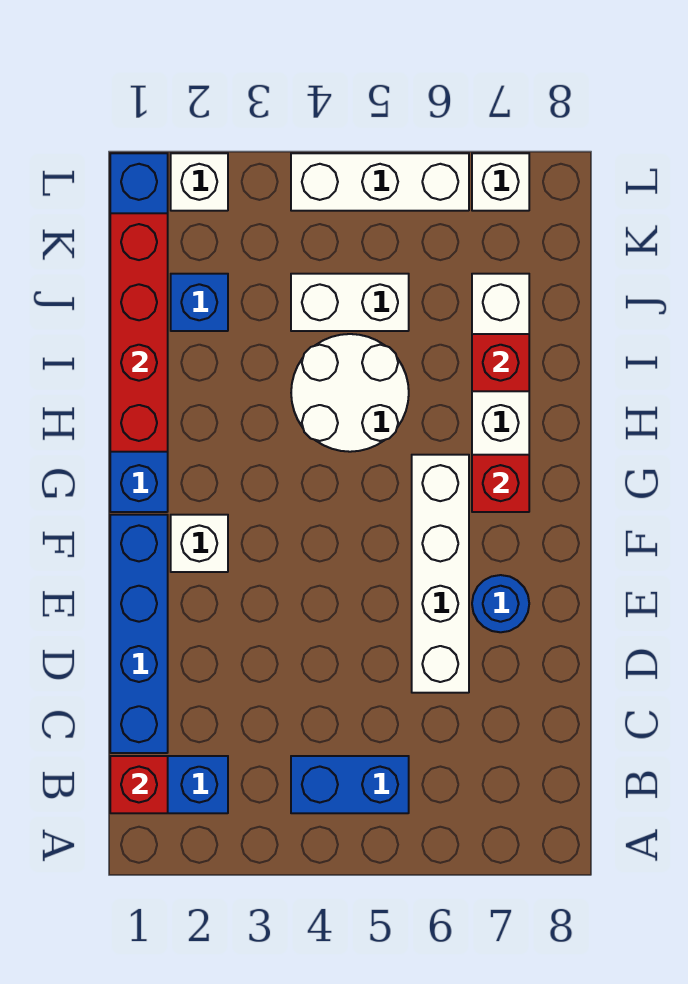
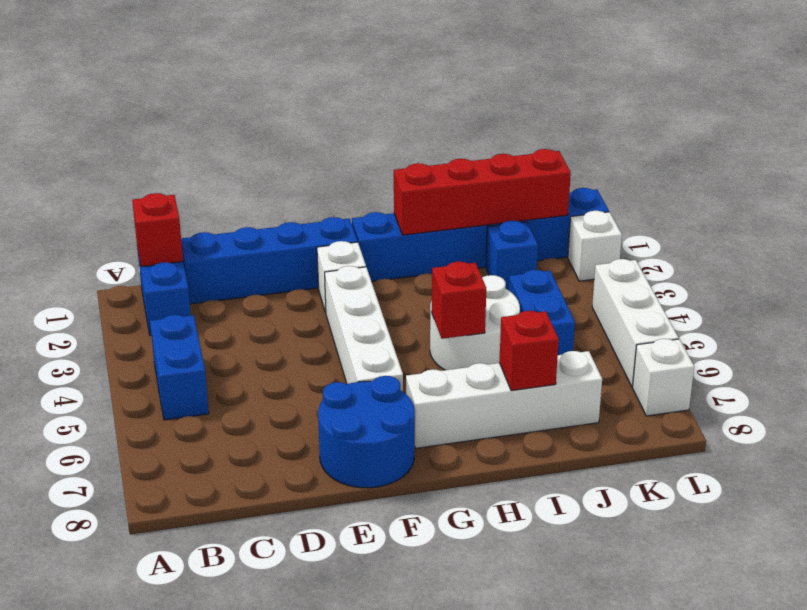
white brick D6:G6 level 1 -> white brick F3:F6 level 1
blue round brick E7 level 1 -> blue round brick E7:F8 level 1
red brick G7 level 2 -> red brick H5 level 2
white brick J4:J5 level 1 -> blue brick J4:J5 level 1

